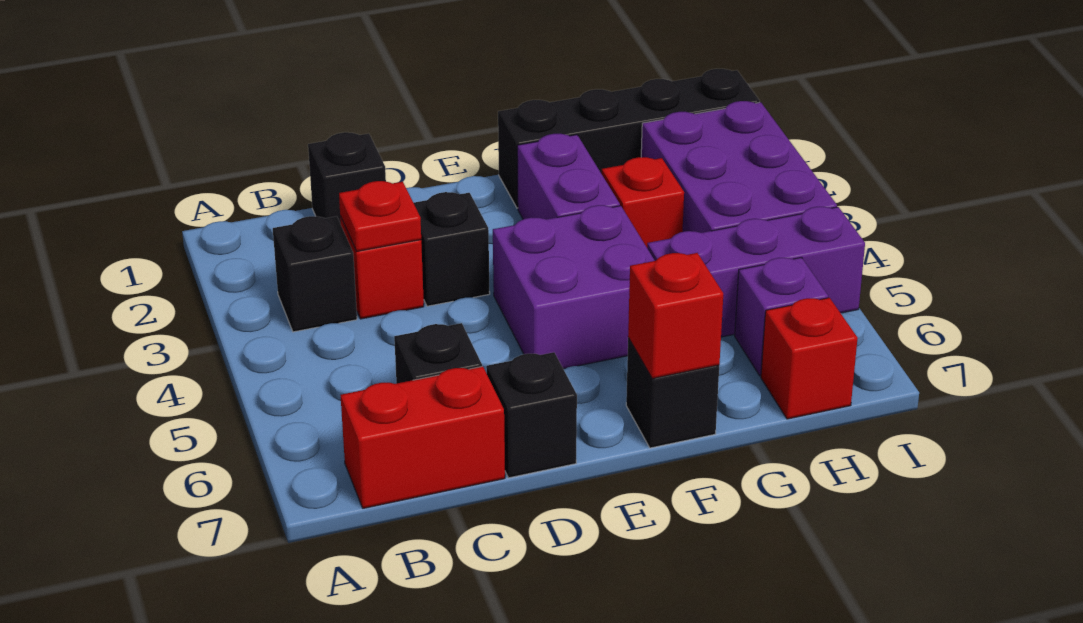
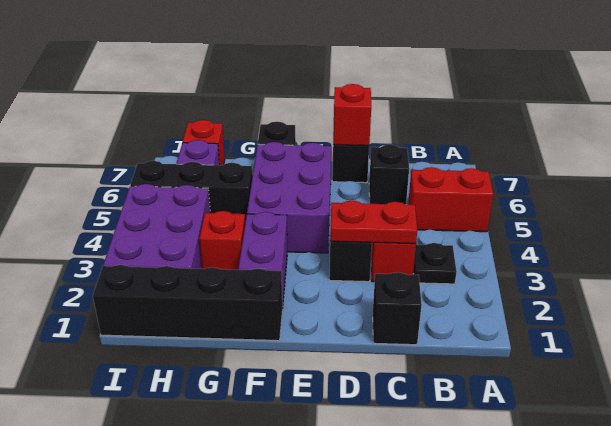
black brick B3 level 1 -> black plate B3 level 1
red brick B7:C7 level 1 -> red brick A5:B5 level 1
red plate C3 level 2 -> red plate C3:D3 level 2
purple brick E4:F5 level 1 -> purple brick E4:F6 level 1
red brick F7 level 2 -> red brick D7 level 2
purple brick G5:I5 level 1 -> black brick G5:I5 level 1

